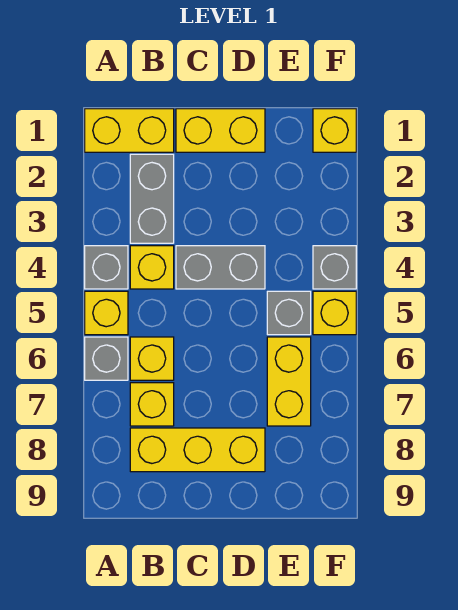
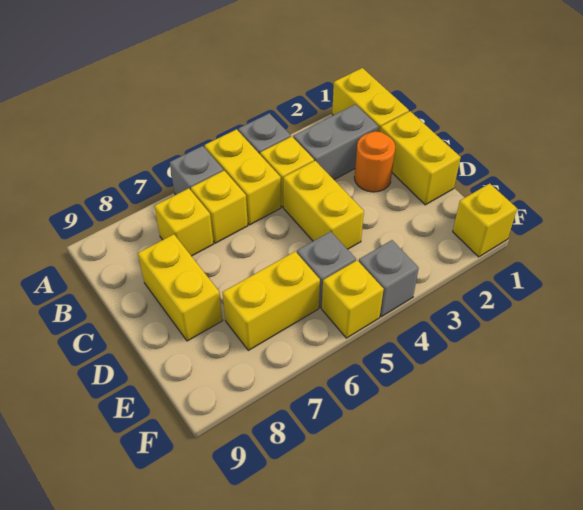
yellow brick A5 level 1 -> yellow brick A5:B5 level 1
yellow brick B8:D8 level 1 -> yellow brick C8:D8 level 1
none -> orange round brick C2 level 1
grey brick C4:D4 level 1 -> yellow brick C4:D4 level 1

